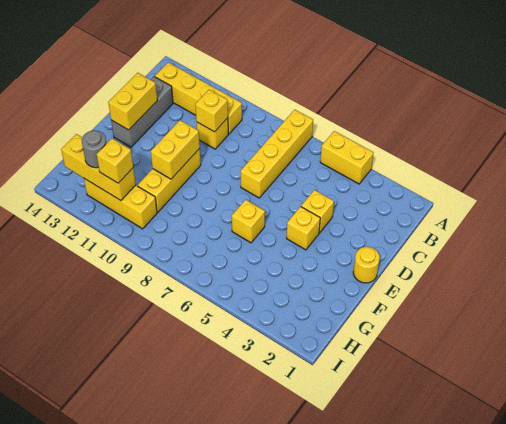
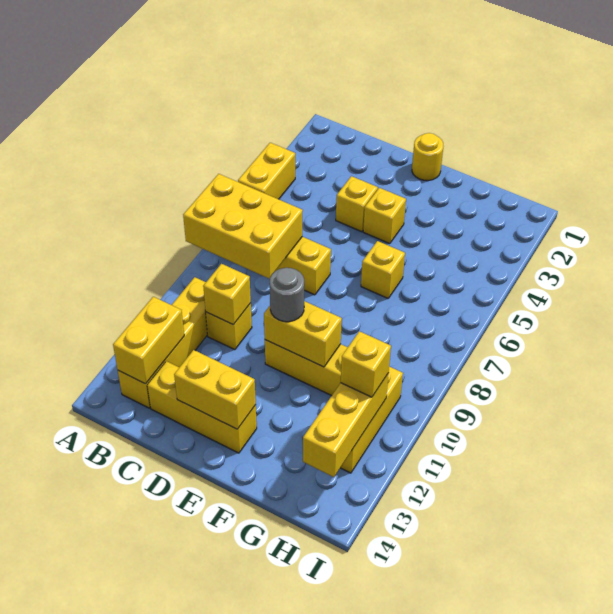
none -> yellow brick A7:C8 level 2
none -> yellow brick B12:B13 level 2
grey brick C13:E13 level 1 -> yellow brick C13:E13 level 1
grey round brick H12 level 3 -> grey round brick E10 level 3

